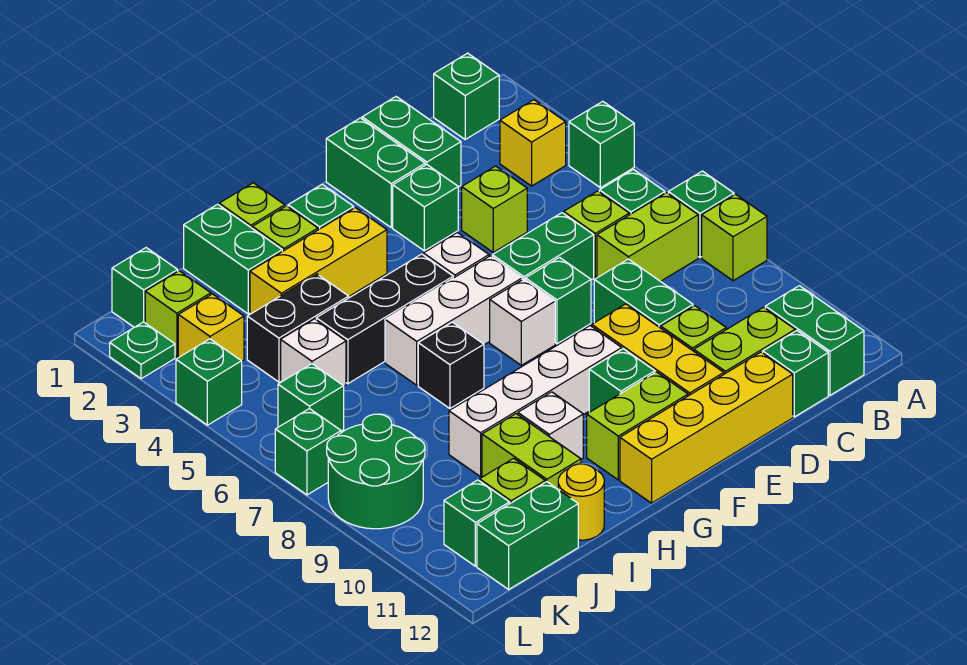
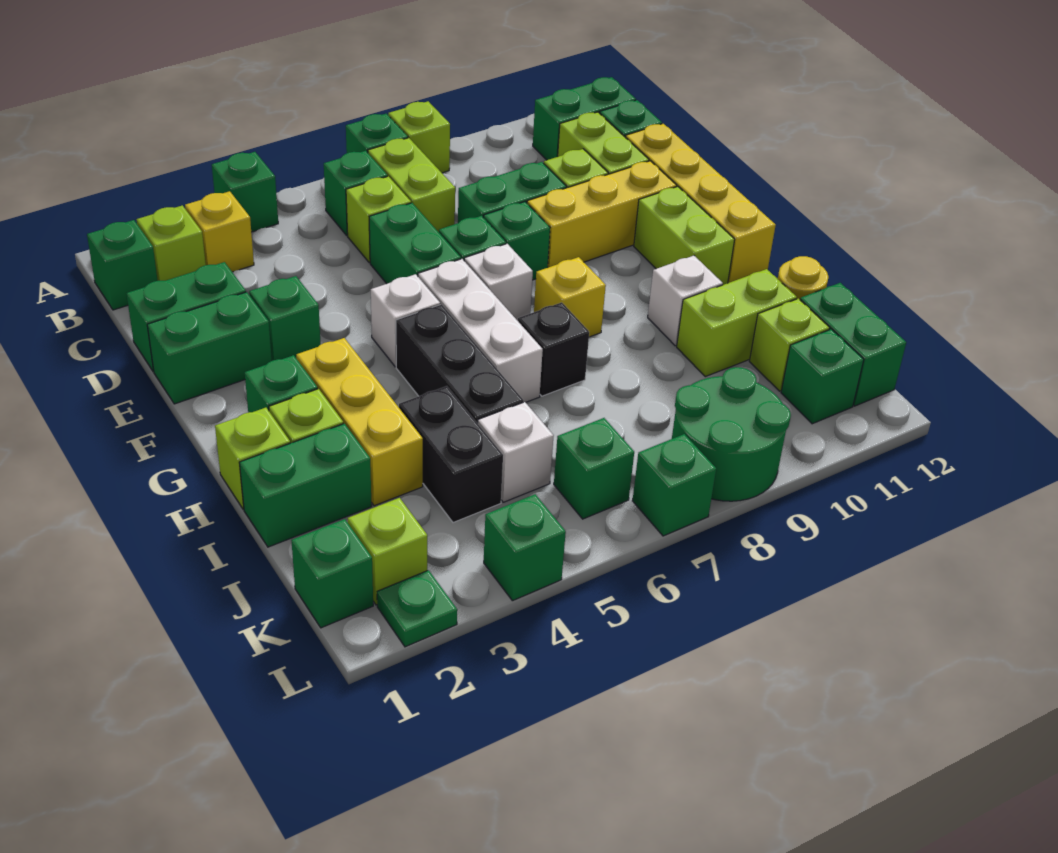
lime brick D4 level 1 -> lime brick B2 level 1
white brick F9:I9 level 1 -> none
green brick F10 level 1 -> green brick E8 level 1
yellow brick K3 level 1 -> yellow brick G8 level 1

